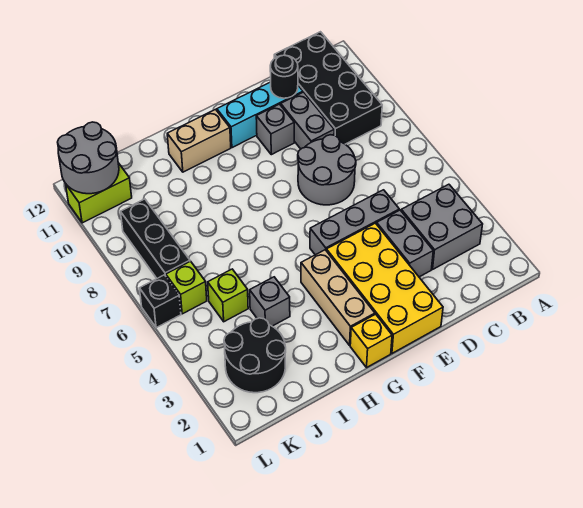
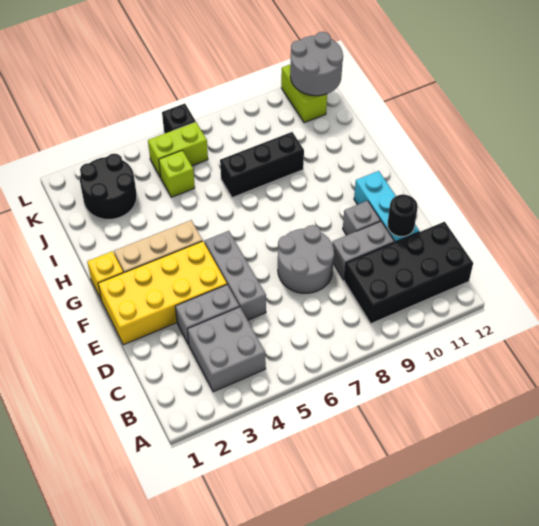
tan brick G11:H11 level 1 -> none
grey brick I4 level 1 -> none
lime brick K6 level 1 -> lime brick K5:K6 level 1
black brick K7:K9 level 1 -> black brick I7:I9 level 1

